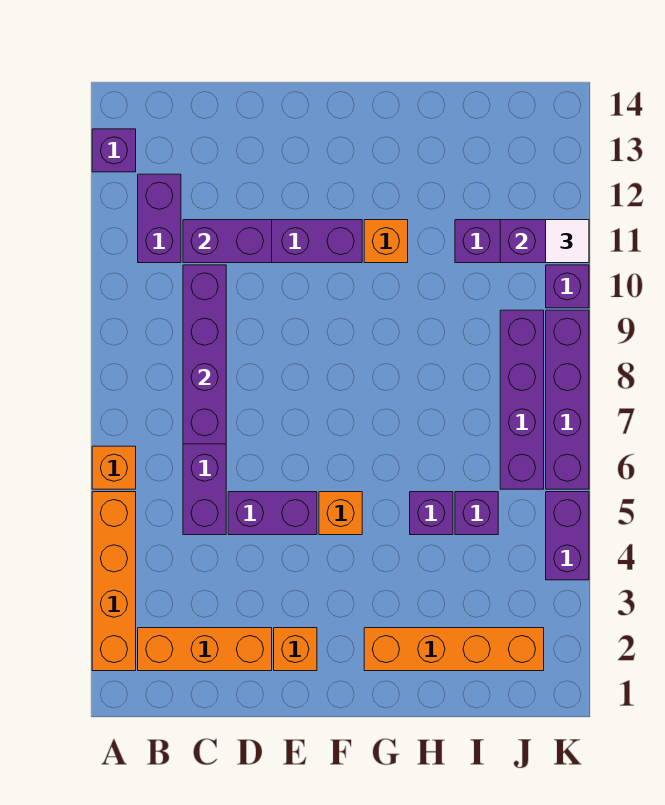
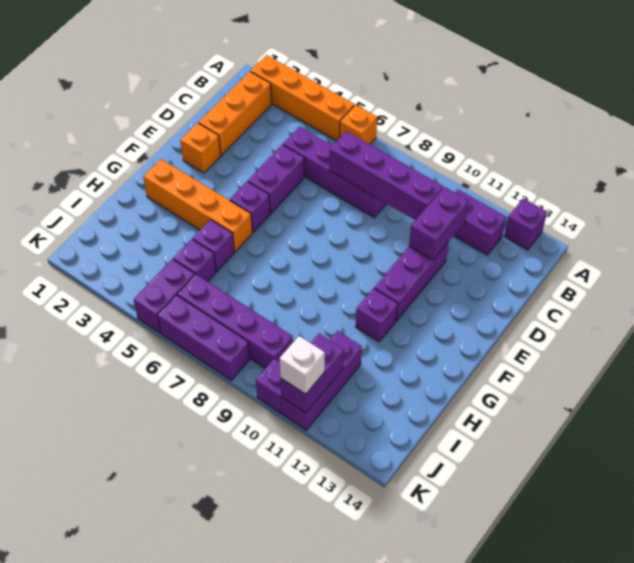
orange brick F5 level 1 -> purple brick F5 level 1
orange brick G2:J2 level 1 -> orange brick G2:G5 level 1
orange brick G11 level 1 -> purple brick G11 level 1
purple brick K4:K5 level 1 -> purple brick J5:K5 level 1
purple brick K6:K9 level 1 -> purple brick K6:K8 level 1
white tile K11 level 3 -> white brick K11 level 3

